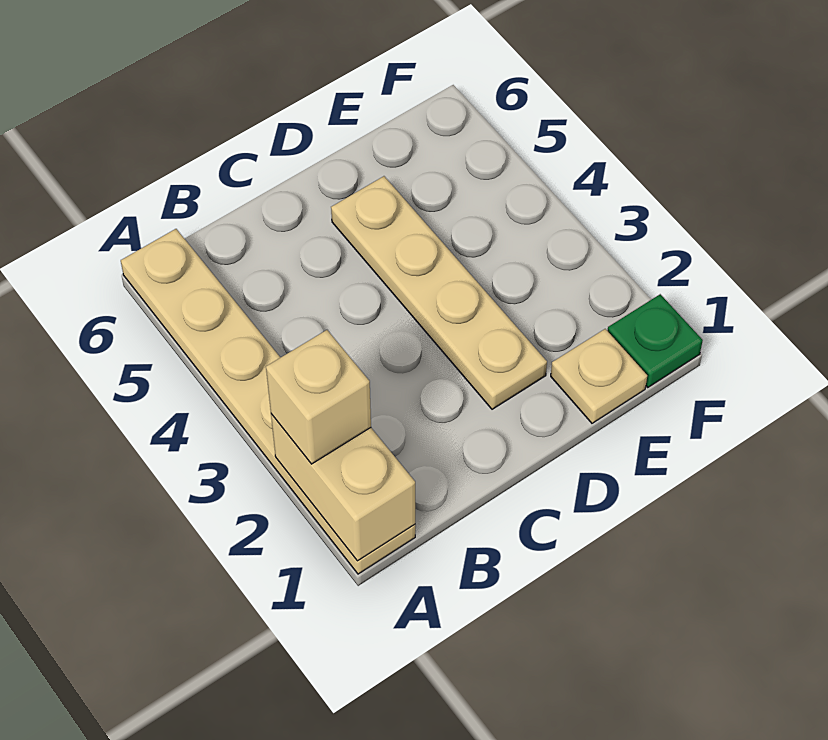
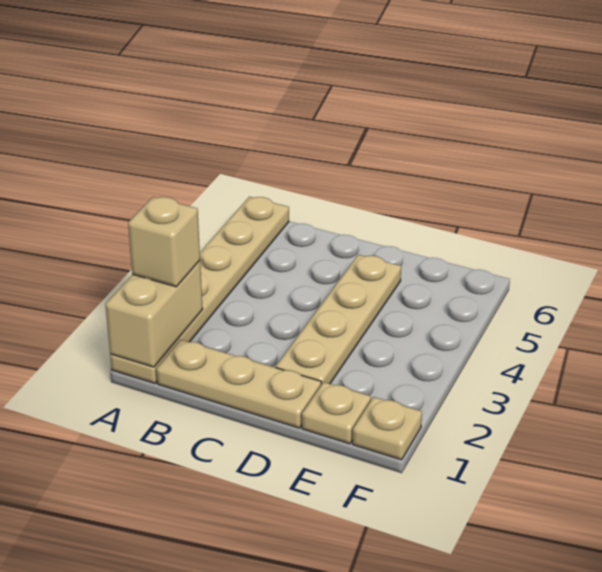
none -> tan plate B1:D1 level 1
green plate F1 level 1 -> tan plate F1 level 1

